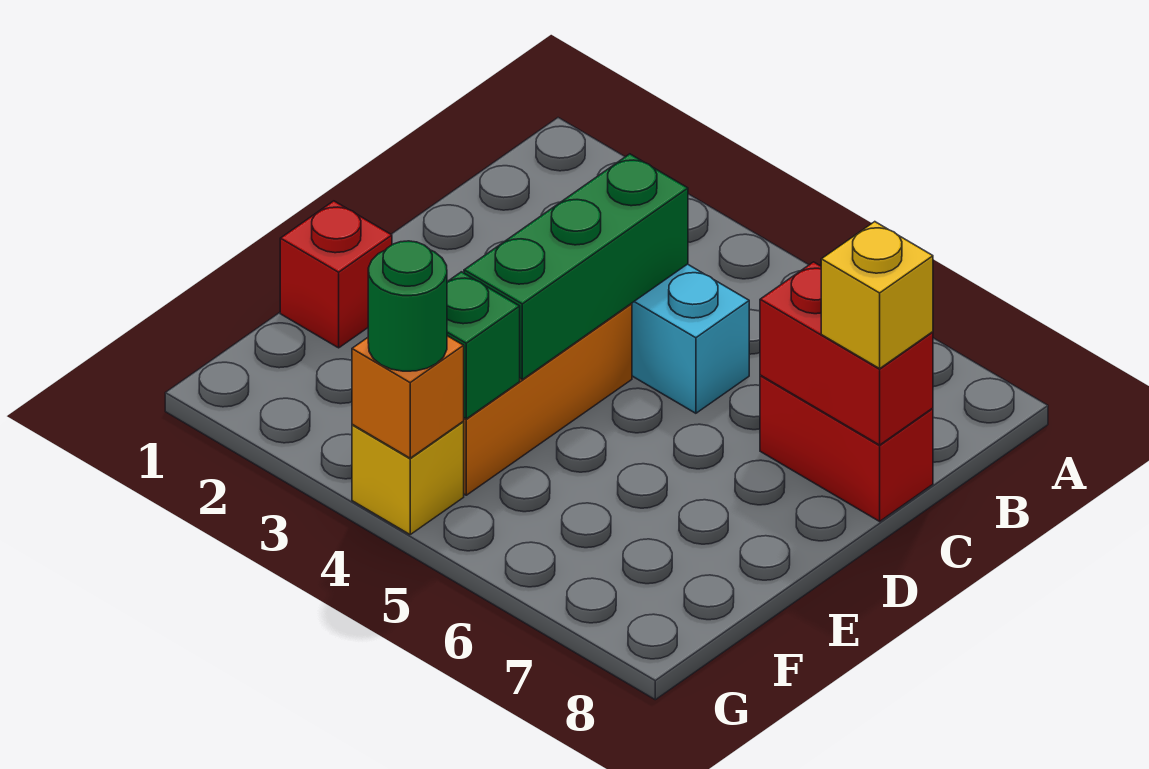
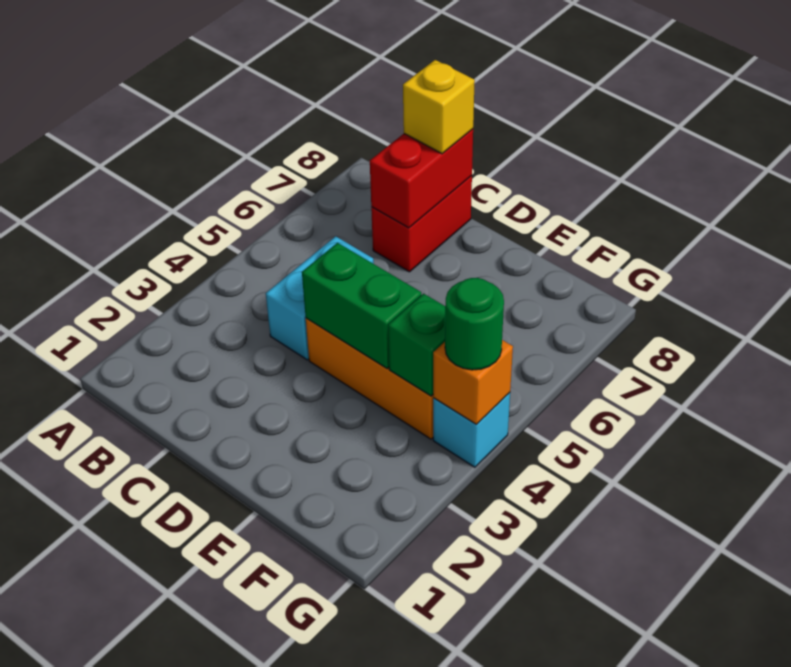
green brick C4:E4 level 2 -> green brick D4:E4 level 2
red brick E1 level 1 -> none
yellow brick G4 level 1 -> cyan brick G4 level 1

